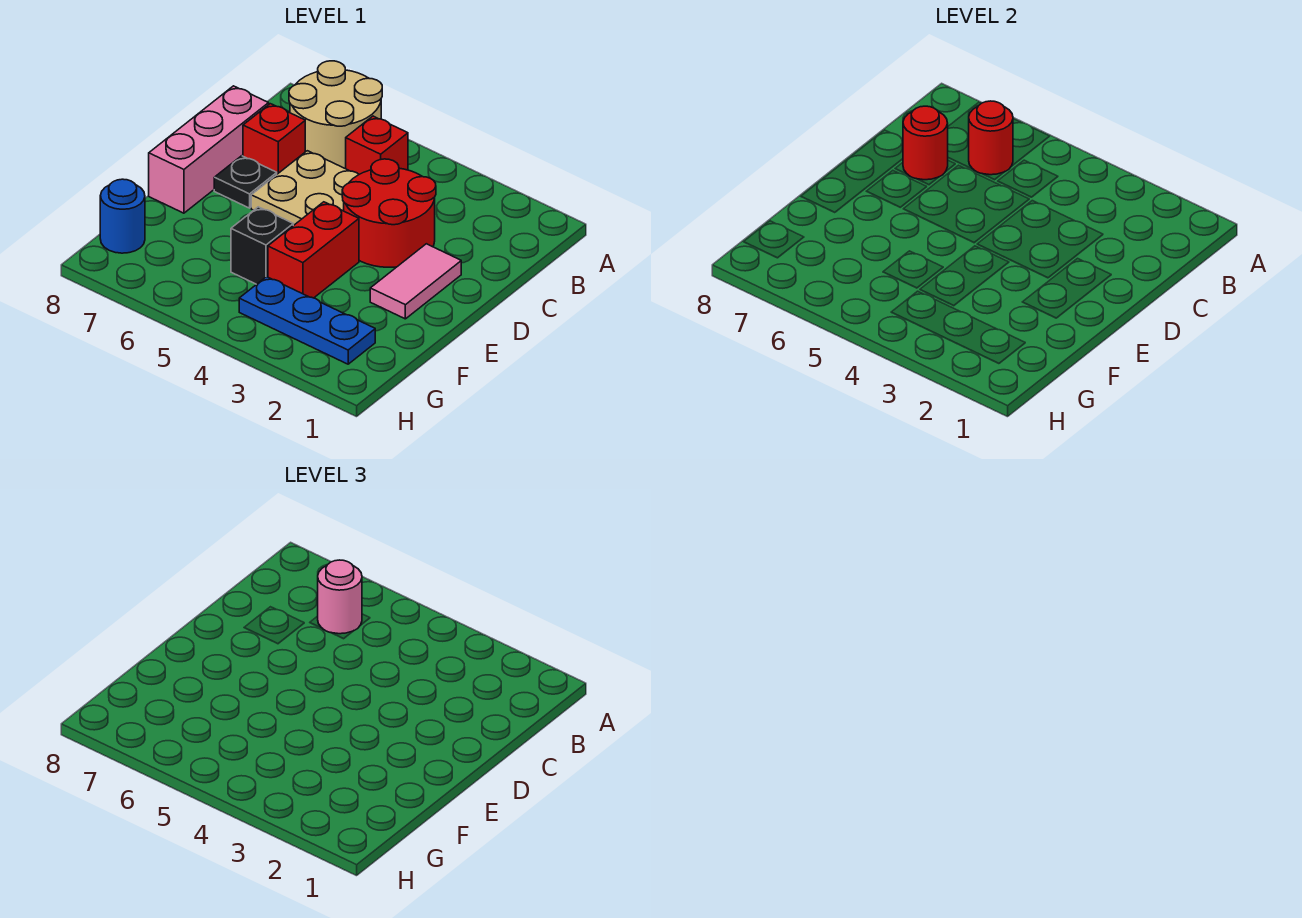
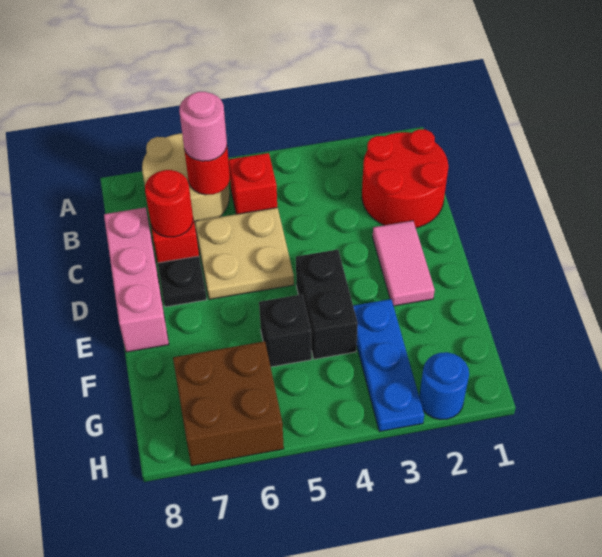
red round brick C3:D4 level 1 -> red round brick B1:C2 level 1
red brick E4:F4 level 1 -> black brick E4:F4 level 1
blue plate G2:G4 level 1 -> blue plate F3:H3 level 1
none -> brown brick G6:H7 level 1
blue round brick G8 level 1 -> blue round brick H2 level 1

